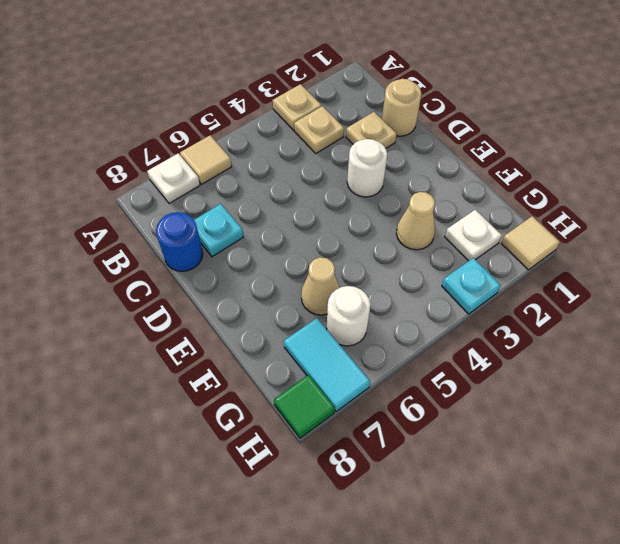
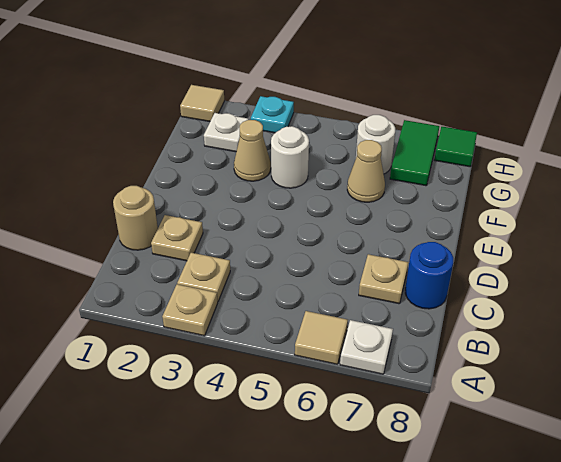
cyan plate C7 level 1 -> tan plate C7 level 1
white round brick D3 level 1 -> white round brick F4 level 1
cyan tile G7:H7 level 1 -> green tile G7:H7 level 1

